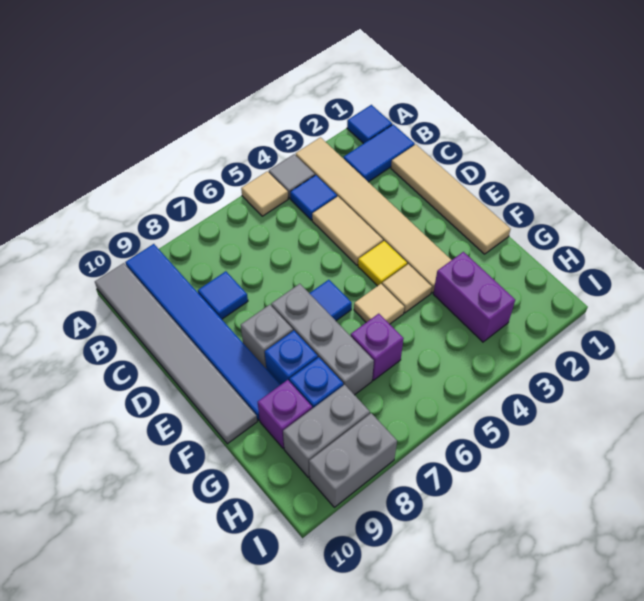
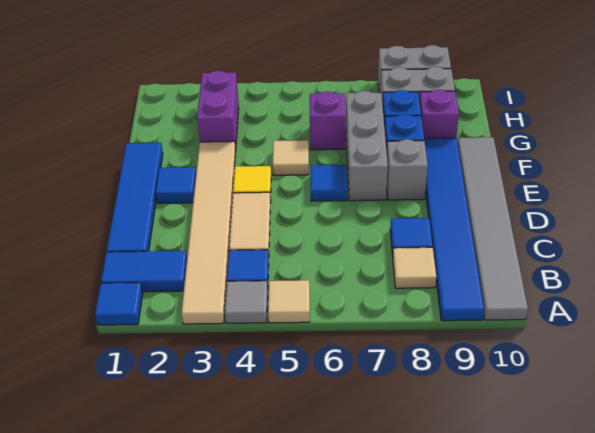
tan tile C1:F1 level 1 -> blue tile C1:F1 level 1
none -> blue tile E2 level 1
tan tile F4 level 1 -> tan tile B8 level 1

